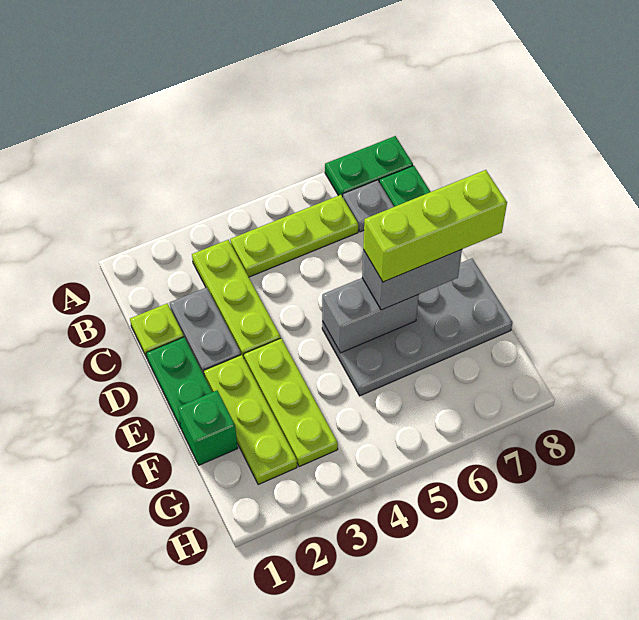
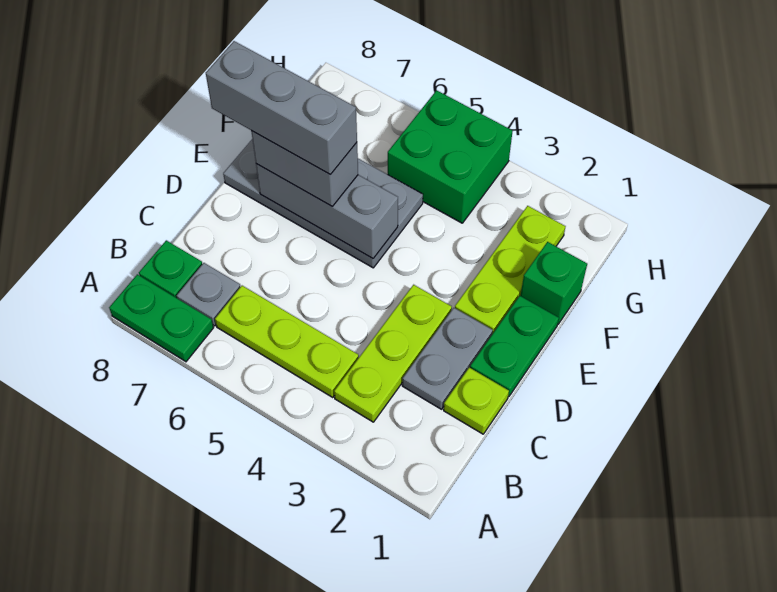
lime plate E3:G3 level 1 -> none
grey brick E5:E6 level 2 -> grey brick E5:E7 level 2
lime brick E6:E8 level 4 -> grey brick E6:E8 level 4
none -> green brick G4:H5 level 1

